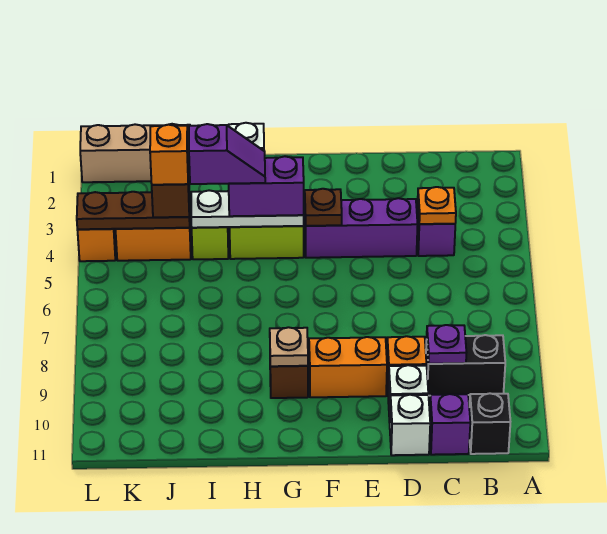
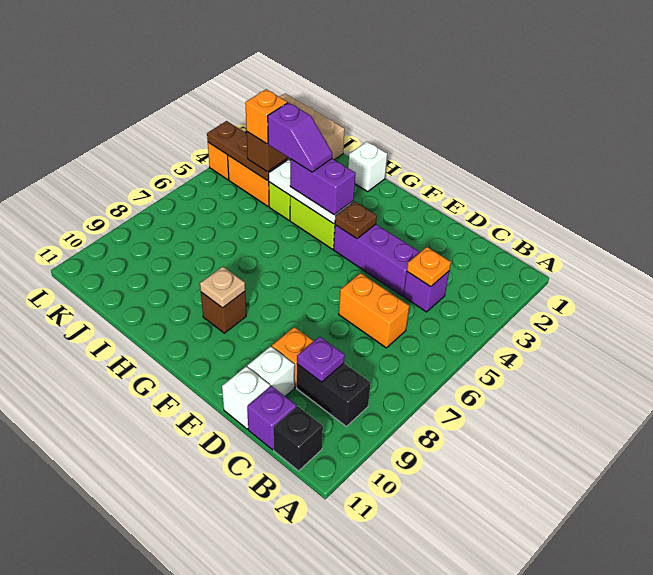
orange brick E9:F9 level 1 -> orange brick C6:D6 level 1

